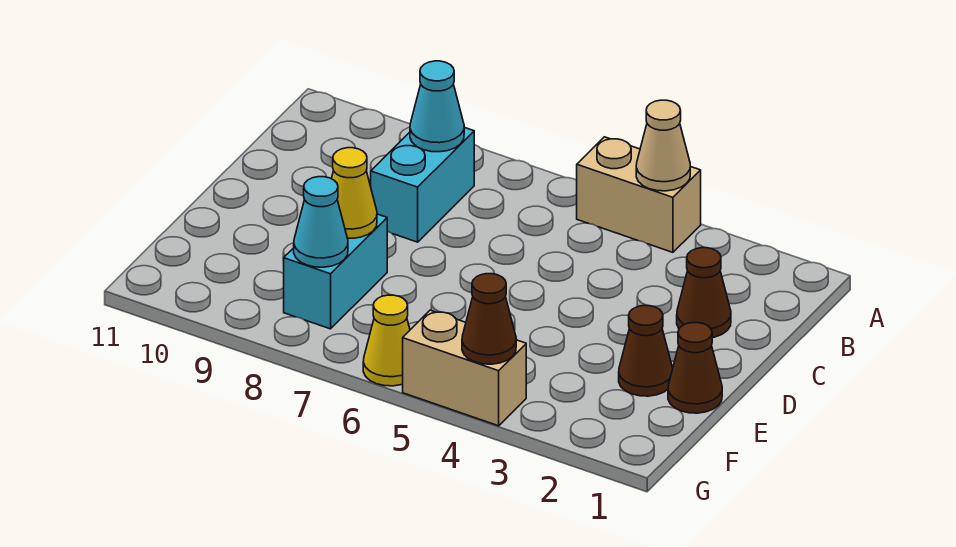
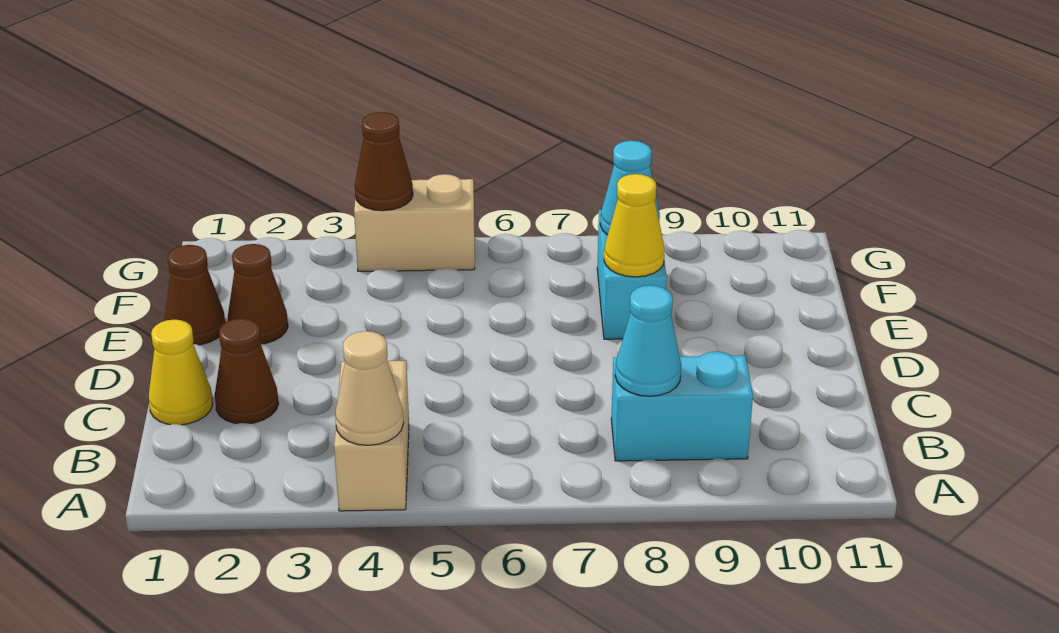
tan brick A4:A5 level 1 -> tan brick A4:B4 level 1
cyan brick B8:C8 level 1 -> cyan brick B8:B9 level 1
yellow cone G6 level 1 -> yellow cone C1 level 1

